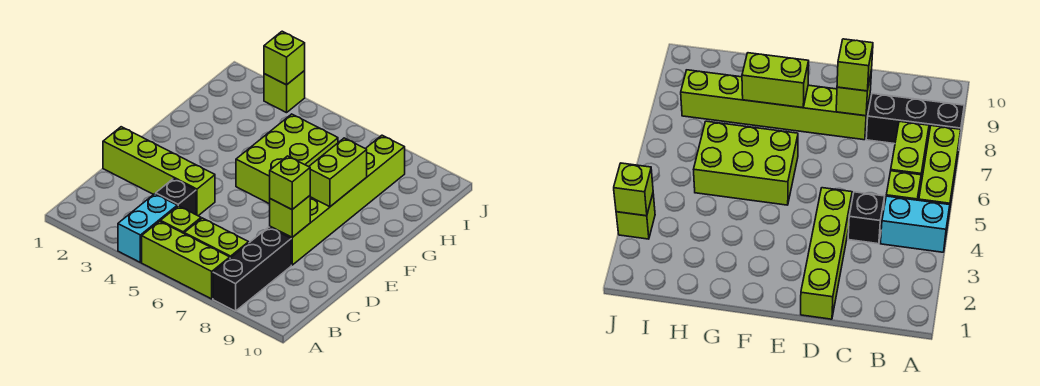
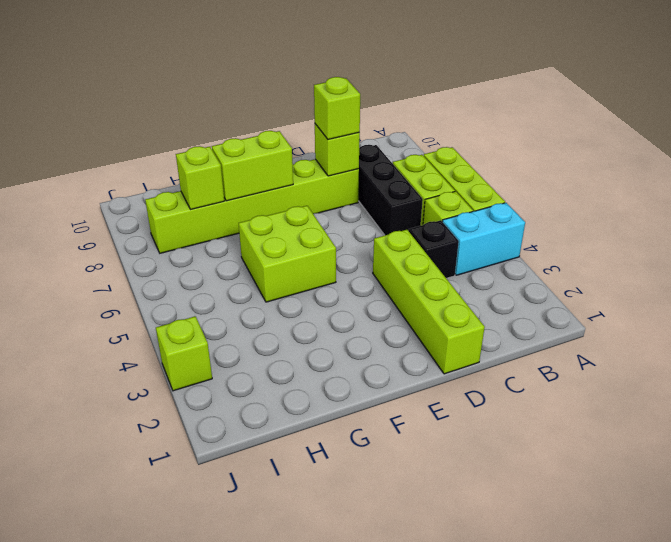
black brick A8:C8 level 1 -> black brick C6:C8 level 1
lime brick F5:H6 level 1 -> lime brick F5:G6 level 1
lime brick J3 level 2 -> lime brick H8 level 2

